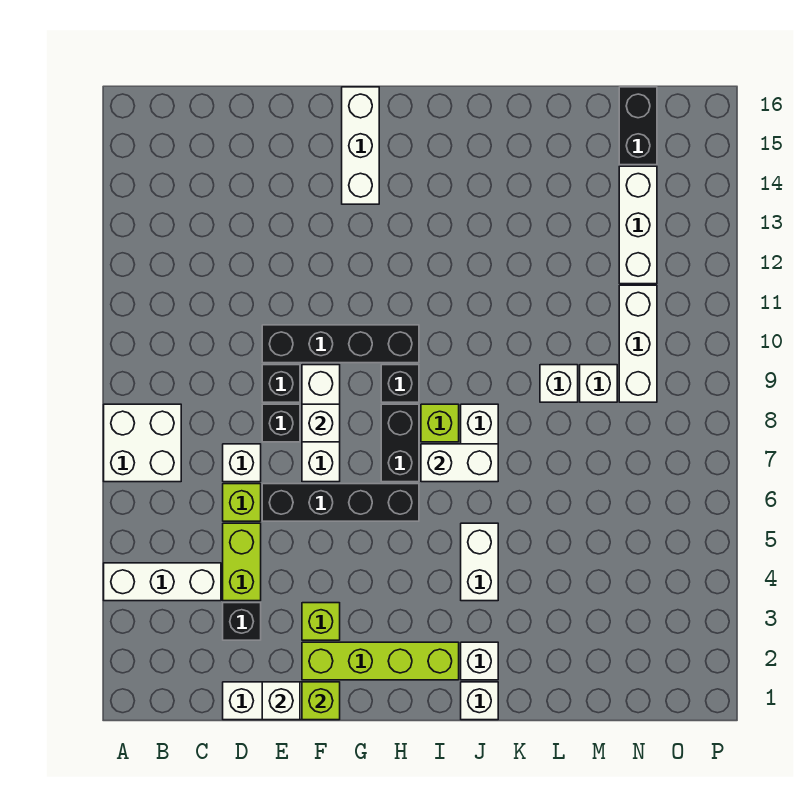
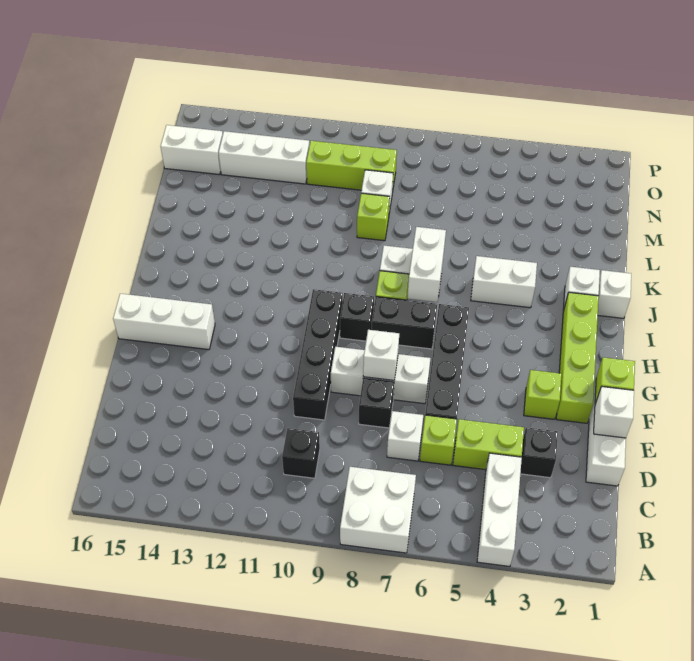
black brick E9 level 1 -> black brick C10 level 1
white brick L9 level 1 -> lime brick L9 level 1
white brick N9:N11 level 1 -> lime brick N9:N11 level 1
black brick N15:N16 level 1 -> white brick N15:N16 level 1

